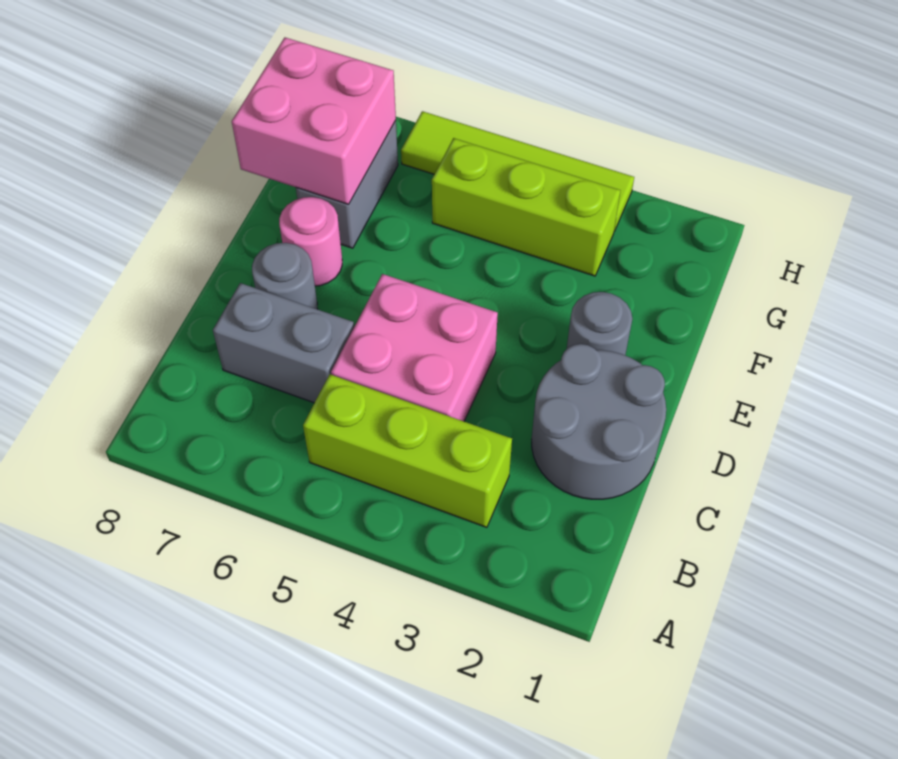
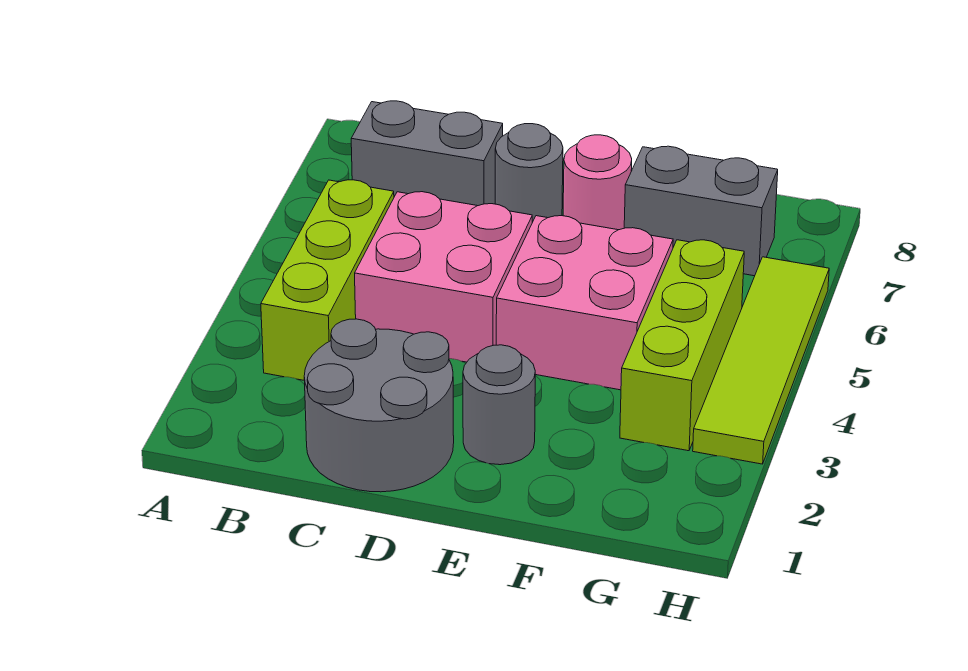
grey brick C6:C7 level 1 -> grey brick B7:C7 level 1
pink brick F7:G8 level 2 -> pink brick E4:F5 level 1

